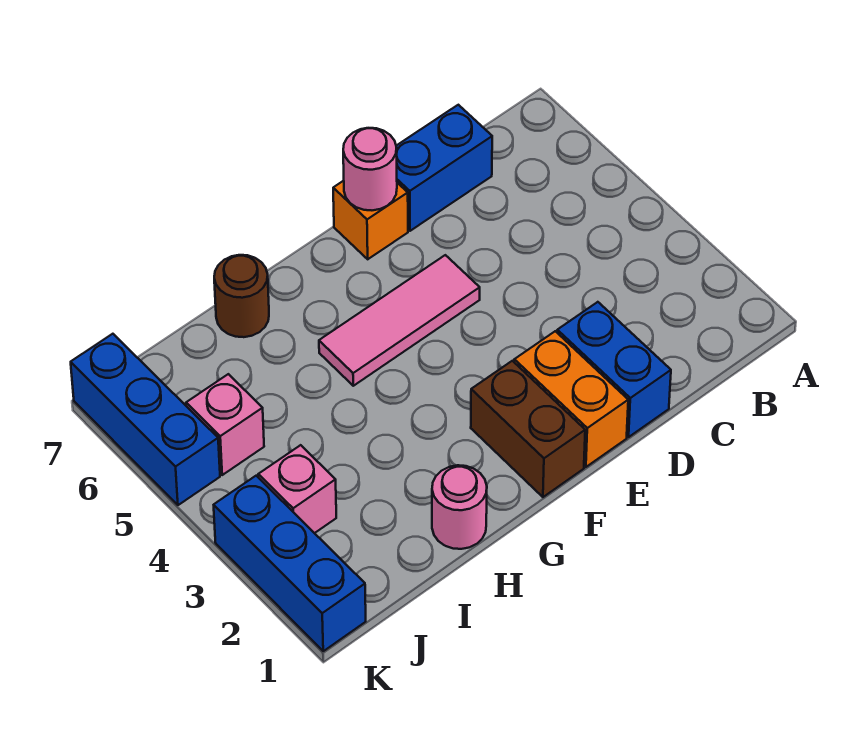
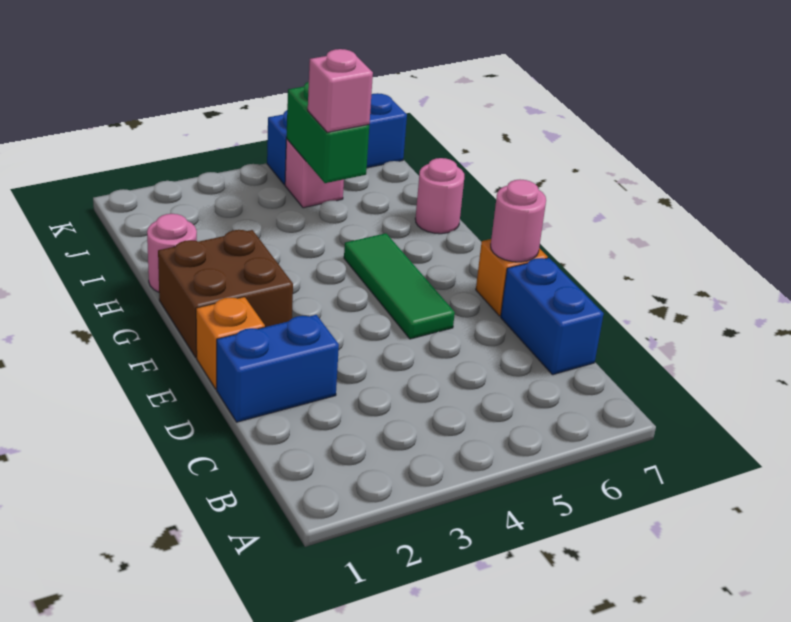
orange brick E1:E2 level 1 -> orange brick E1 level 1
pink tile E5:G5 level 1 -> green tile E5:G5 level 1
brown brick F1:F2 level 1 -> brown brick F1:G2 level 1
brown round brick H7 level 1 -> pink round brick H7 level 1
none -> green brick I5:J5 level 2
pink brick J3 level 1 -> pink brick I5 level 3
blue brick K1:K3 level 1 -> none

